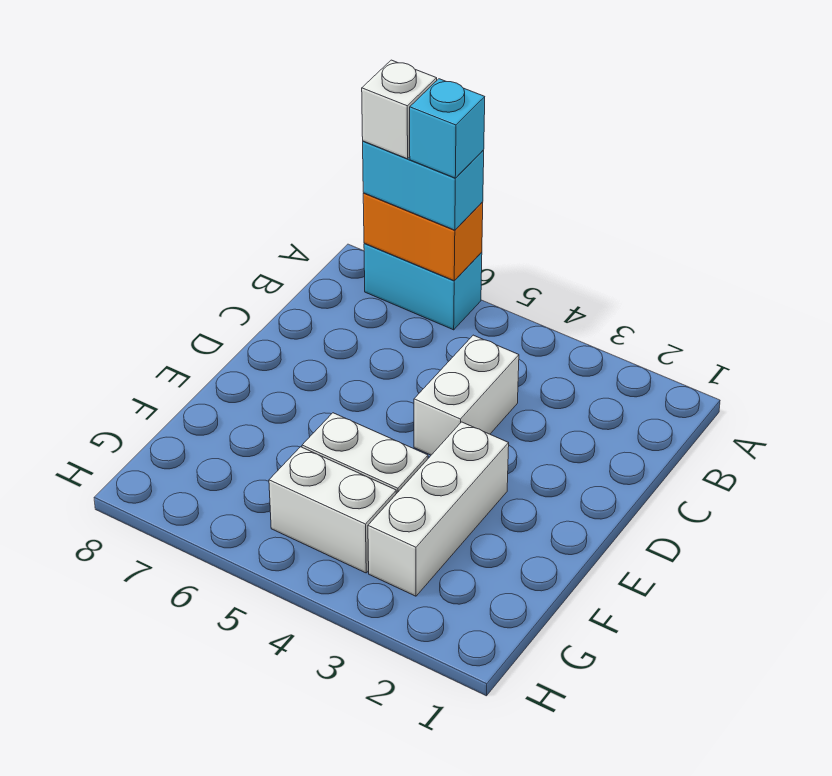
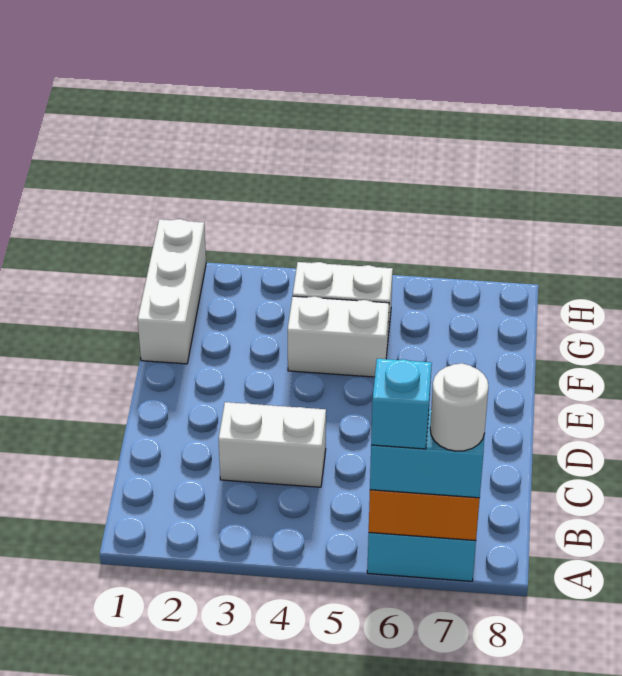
white brick A7 level 4 -> white round brick A7 level 4
white brick C4:D4 level 1 -> white brick C3:C4 level 1
white brick E3:G3 level 1 -> white brick F1:H1 level 1

